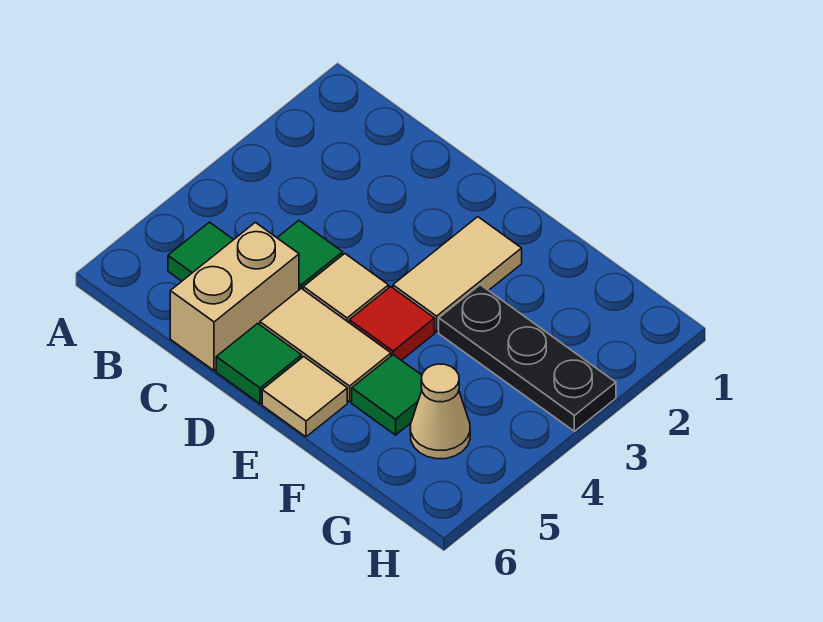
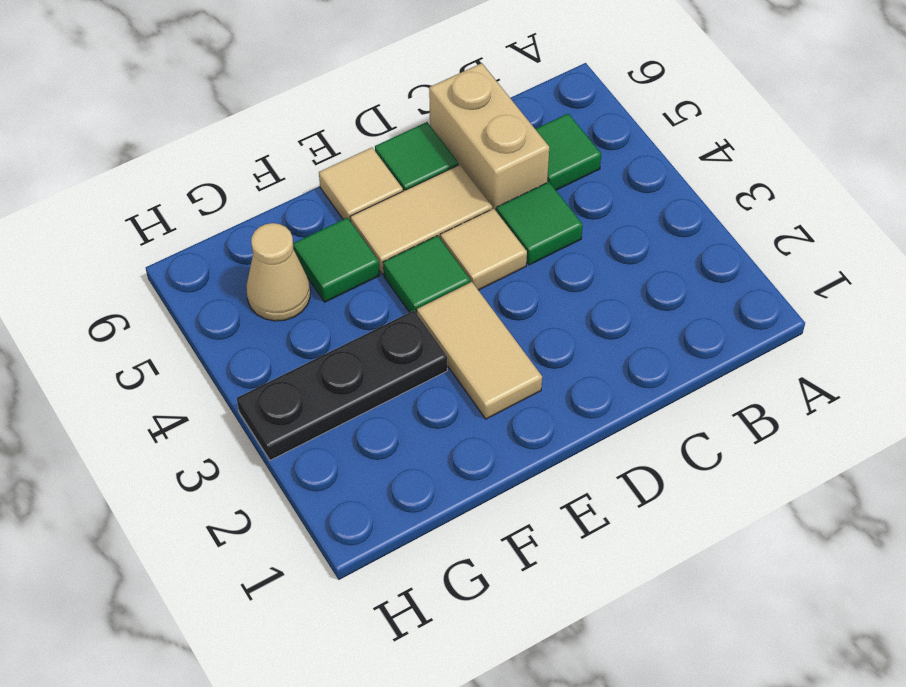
red tile E4 level 1 -> green tile E4 level 1

